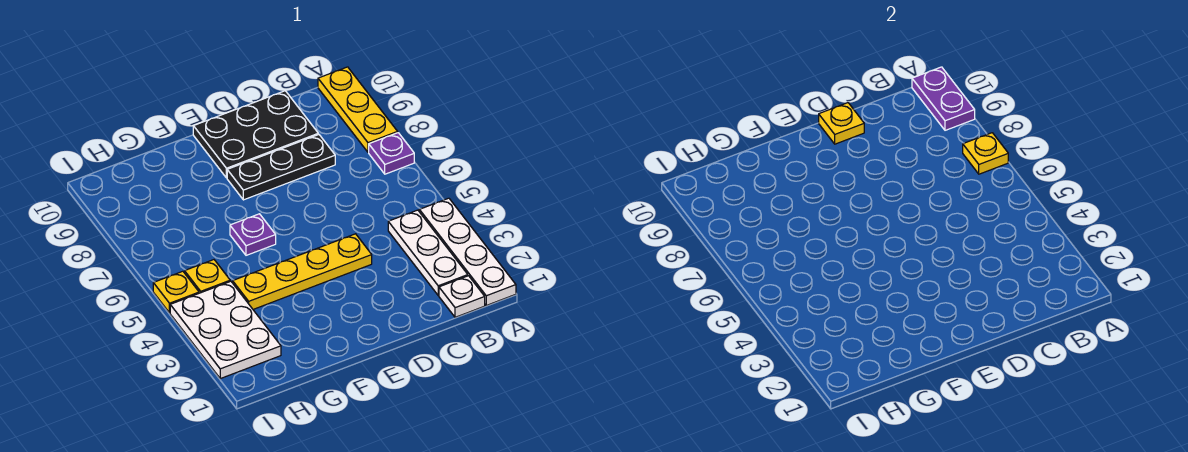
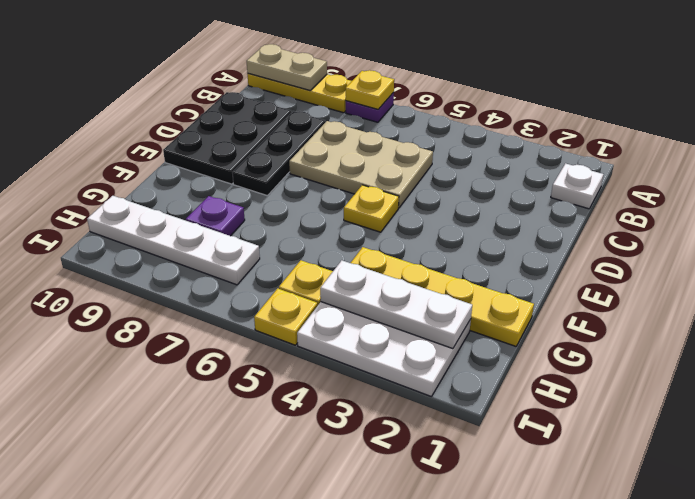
white plate A1:A4 level 1 -> white plate H7:H10 level 1
purple plate A9:A10 level 2 -> tan plate A9:A10 level 2
white plate B2:B4 level 1 -> white plate H2:H4 level 2
none -> tan plate C5:D7 level 1
yellow plate D4:G4 level 1 -> yellow plate G1:G4 level 1
yellow plate D10 level 2 -> yellow plate E5 level 1
purple plate F6 level 1 -> purple plate G8 level 1

